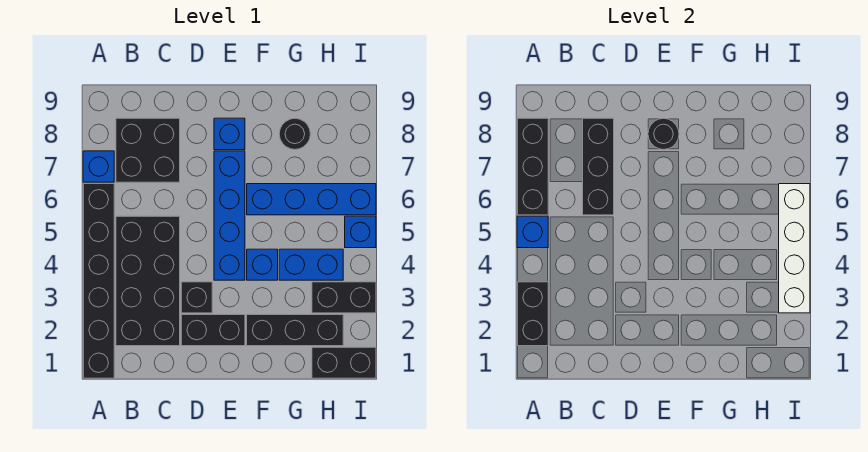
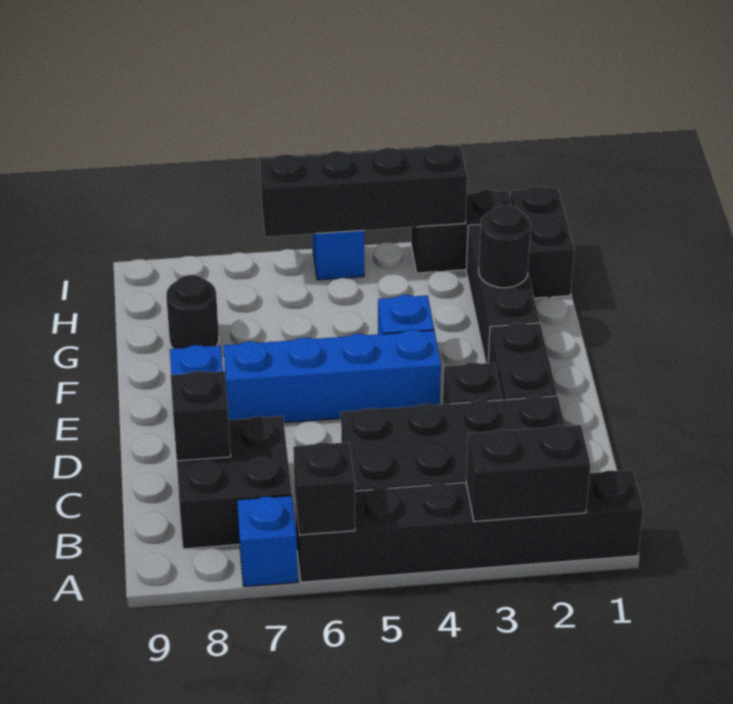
blue brick A5 level 2 -> none
black brick A6:A8 level 2 -> black brick A6 level 2
black brick C6:C8 level 2 -> black brick C8 level 2
black round brick E8 level 2 -> black round brick G2 level 2
blue brick F6:I6 level 1 -> none
blue brick G4:H4 level 1 -> none
black brick H3:I3 level 1 -> black brick I2:I3 level 1
white brick I3:I6 level 2 -> black brick I3:I6 level 2

